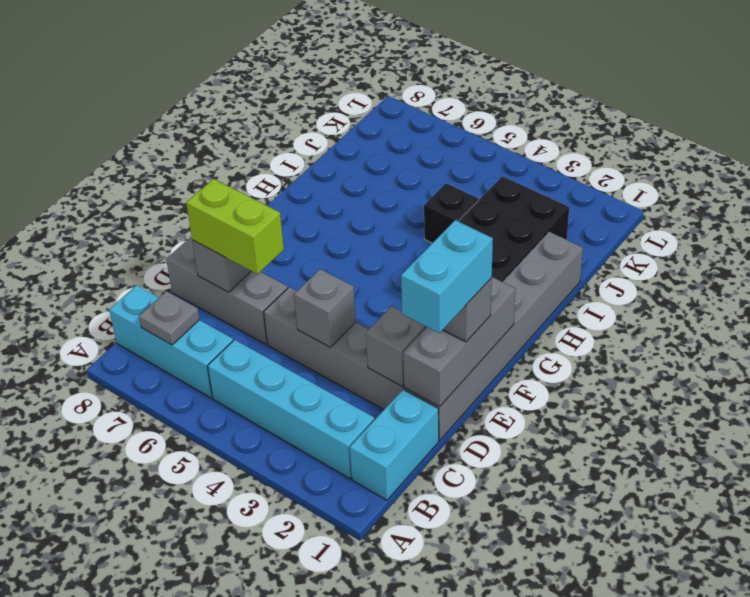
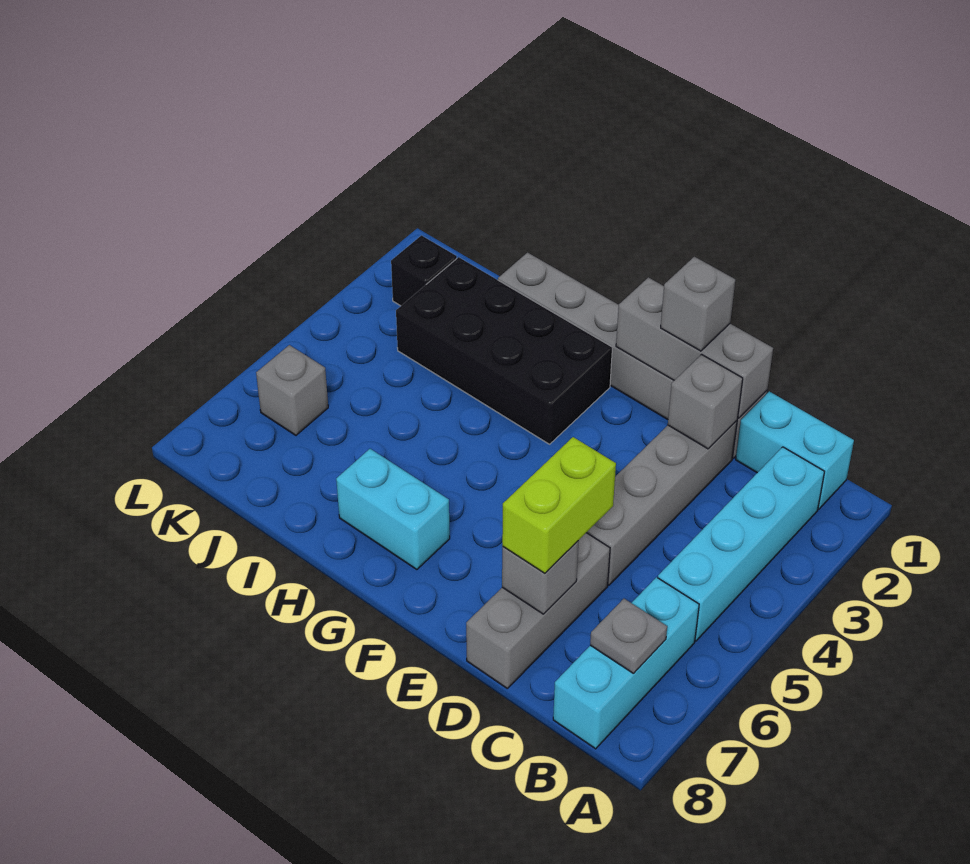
cyan brick D1:E1 level 4 -> cyan brick G7:H7 level 1
grey brick D4 level 2 -> grey brick K6 level 1
black brick I4 level 1 -> black brick K2 level 1

